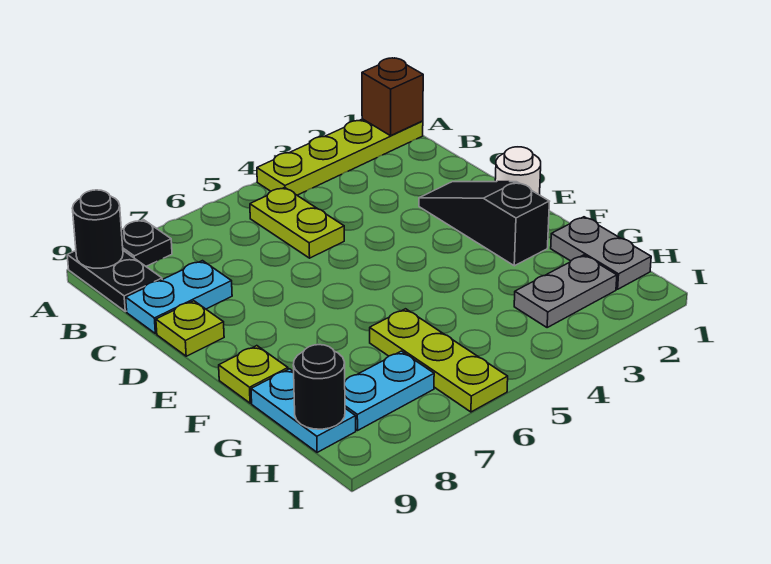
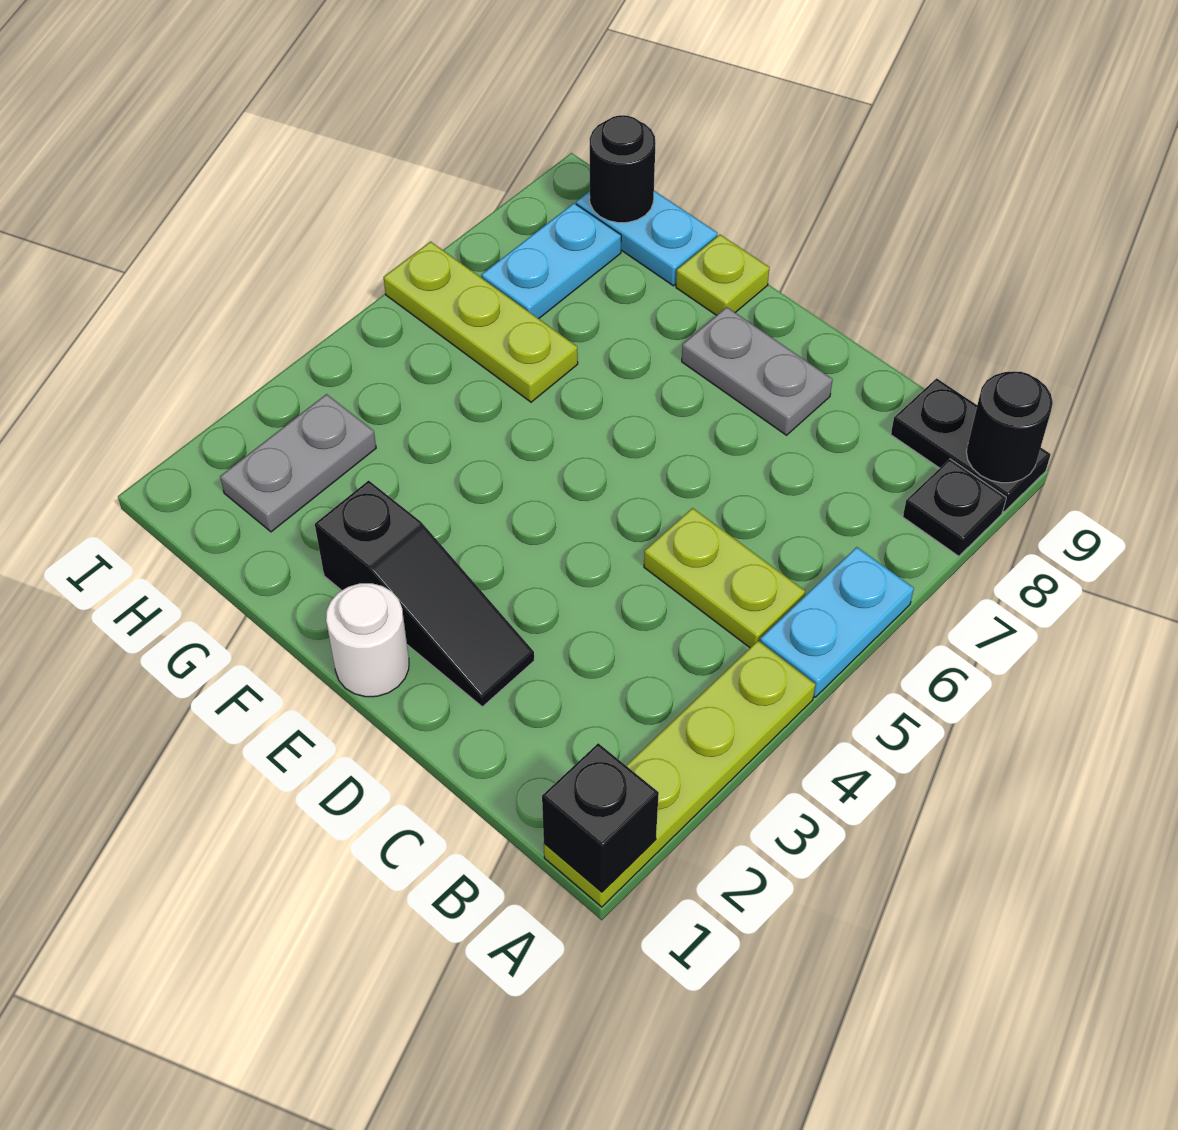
brown brick A1 level 2 -> black brick A1 level 2
cyan plate C8:C9 level 1 -> cyan plate A5:A6 level 1
lime plate D9 level 1 -> none
grey plate G1:H1 level 1 -> grey plate D8:E8 level 1

